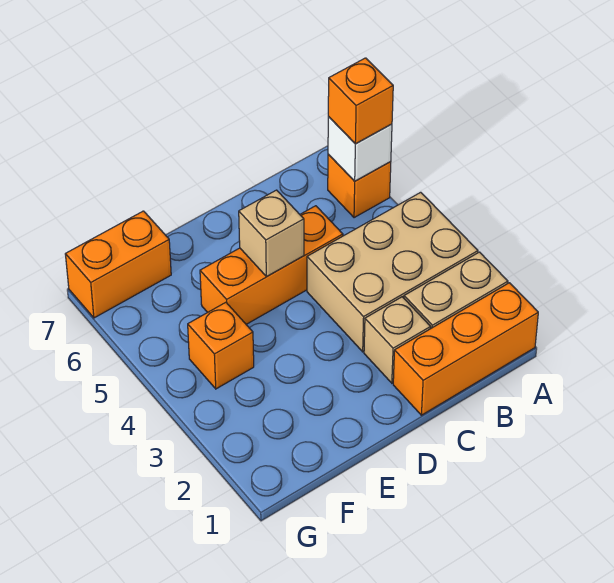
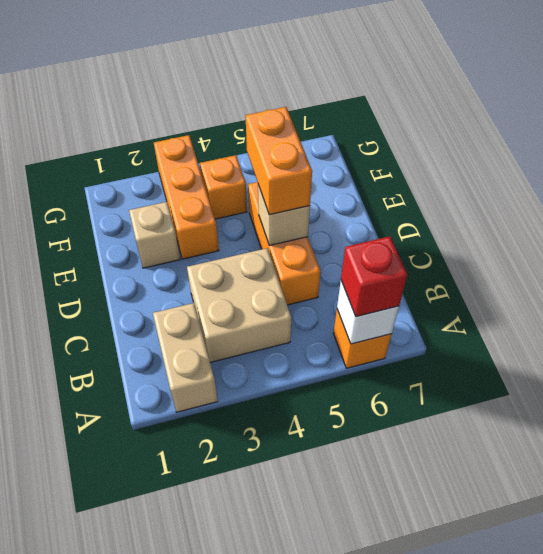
orange brick A1:C1 level 1 -> orange brick E3:G3 level 1
tan brick A3:C4 level 1 -> tan brick B3:C4 level 1
orange brick A6 level 3 -> red brick A6 level 3
tan brick C2 level 1 -> tan brick E2 level 1
orange brick F7:G7 level 1 -> orange brick D5:E5 level 3

